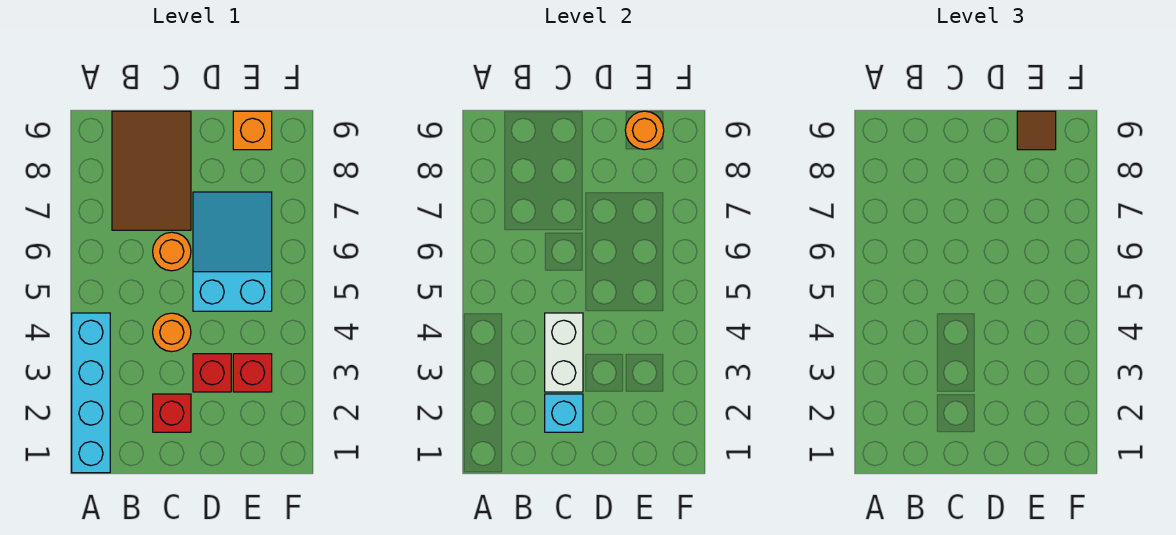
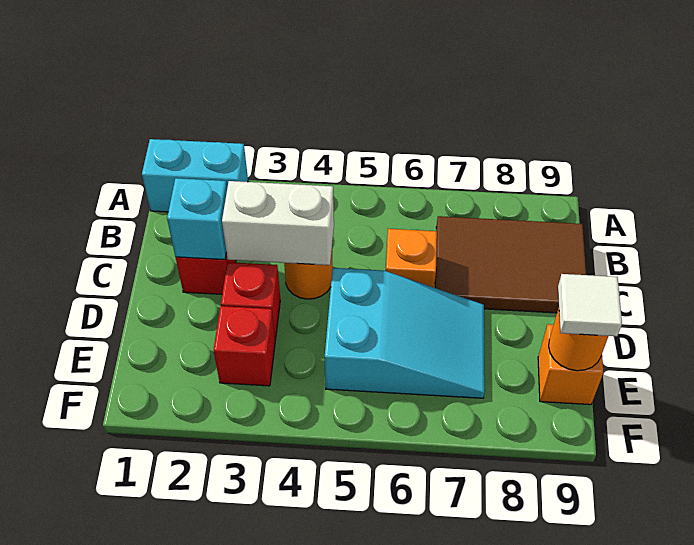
cyan brick A1:A4 level 1 -> cyan brick A1:A2 level 1
orange round brick C6 level 1 -> orange brick C6 level 1
brown tile E9 level 3 -> white tile E9 level 3

